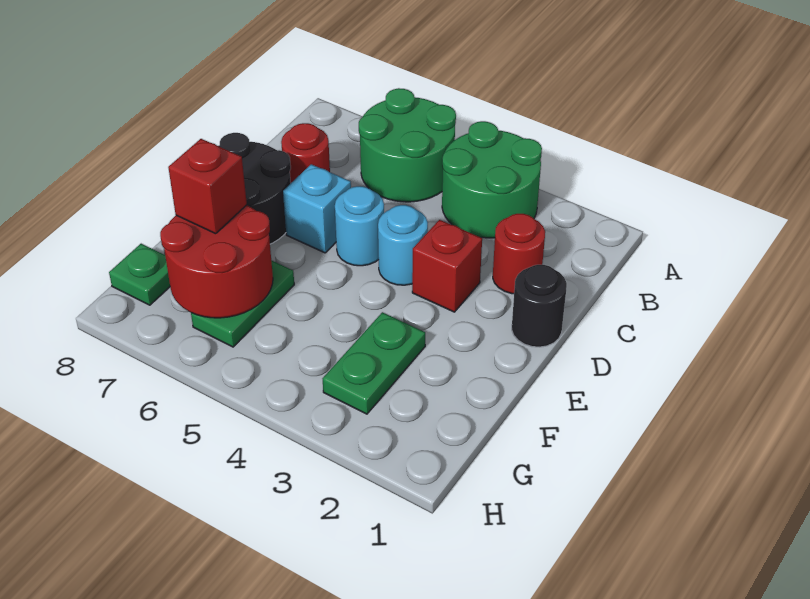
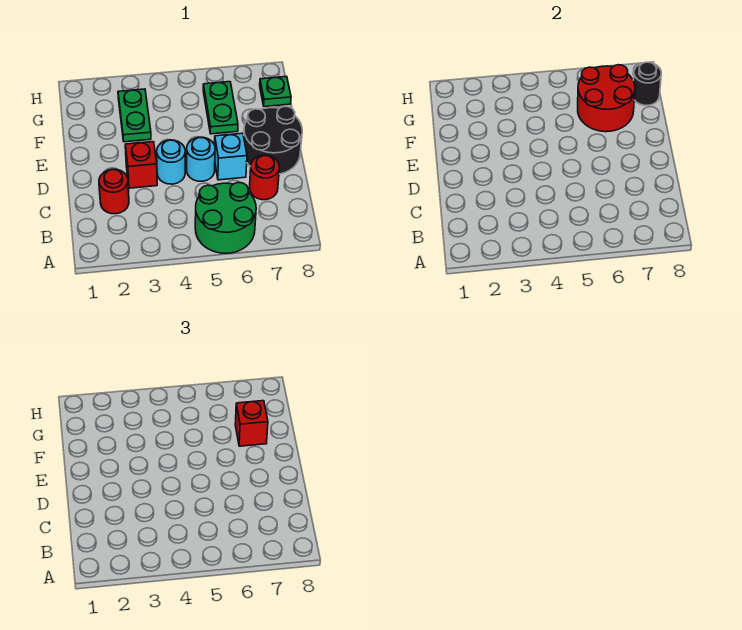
green round brick A3:B4 level 1 -> none
black round brick D1 level 1 -> black round brick G8 level 2

